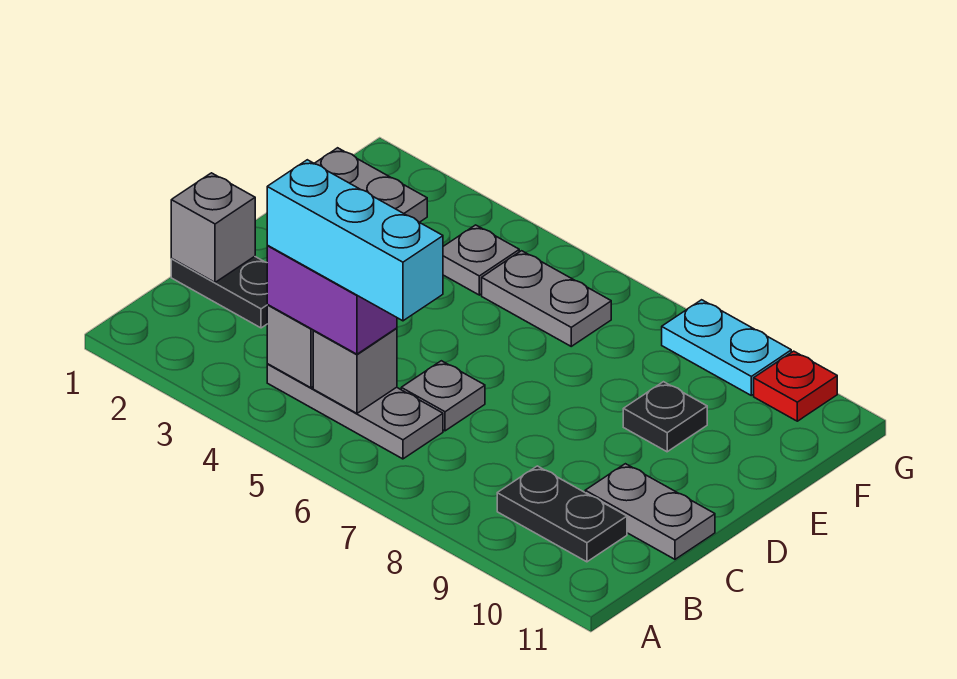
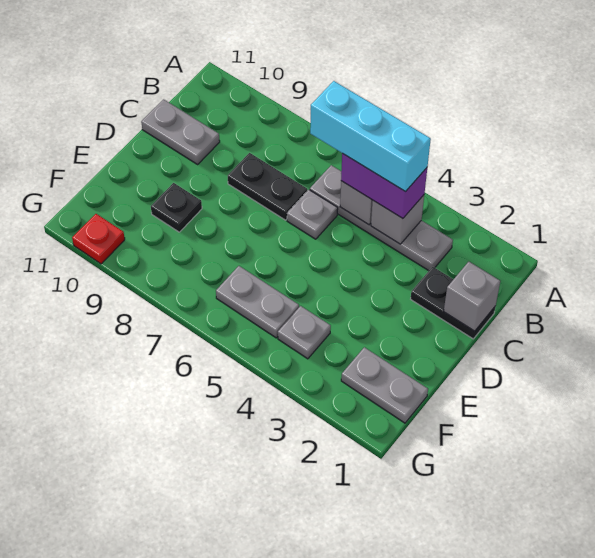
grey plate B4:B6 level 1 -> grey plate B3:B6 level 1
black plate B9:B10 level 1 -> black plate C7:C8 level 1
cyan plate G8:G9 level 1 -> none

